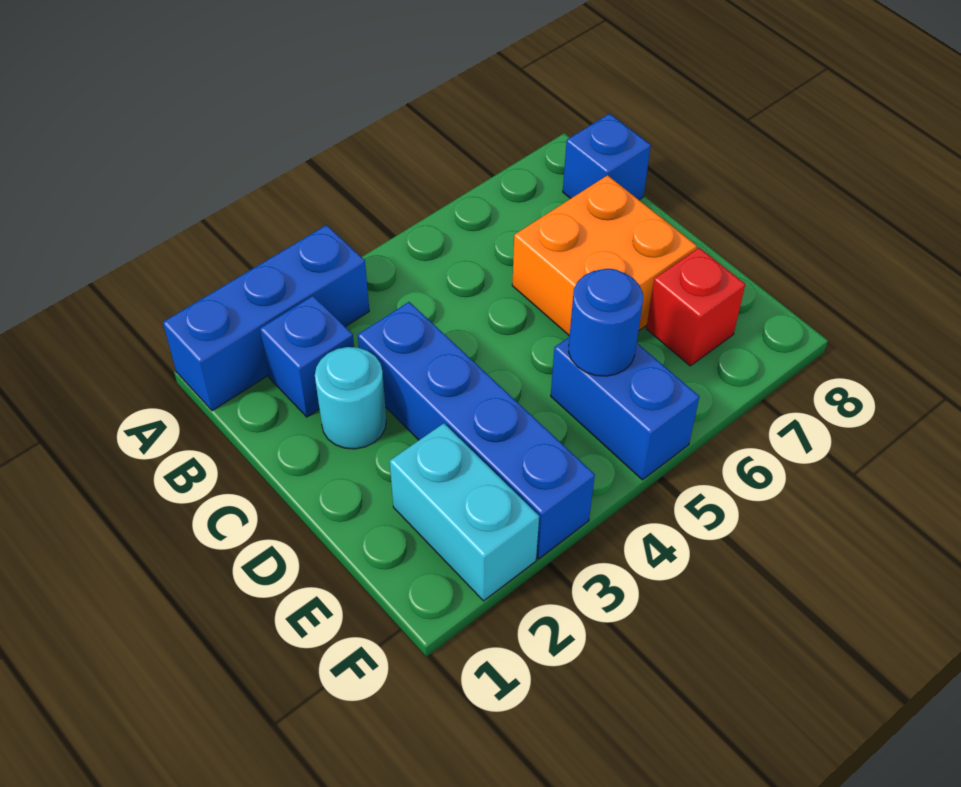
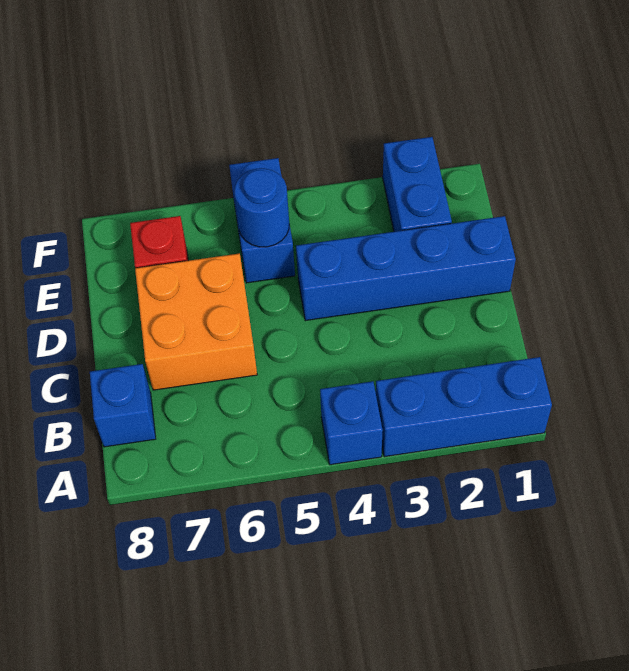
blue brick B2 level 1 -> blue brick A4 level 1
cyan round brick C2 level 1 -> none
blue brick C3:F3 level 1 -> blue brick D1:D4 level 1
cyan brick E2:F2 level 1 -> blue brick E2:F2 level 1

